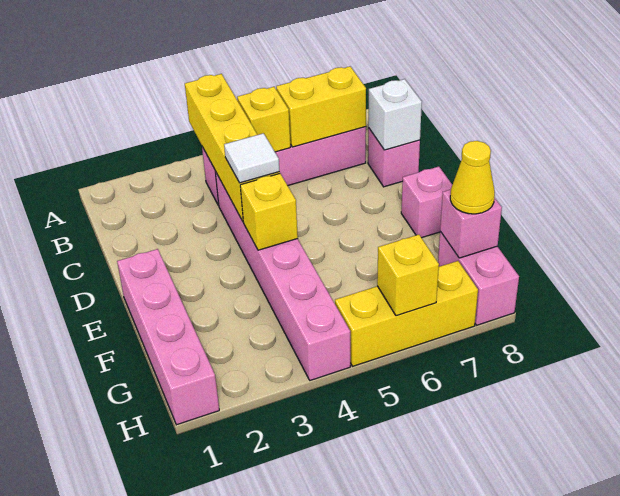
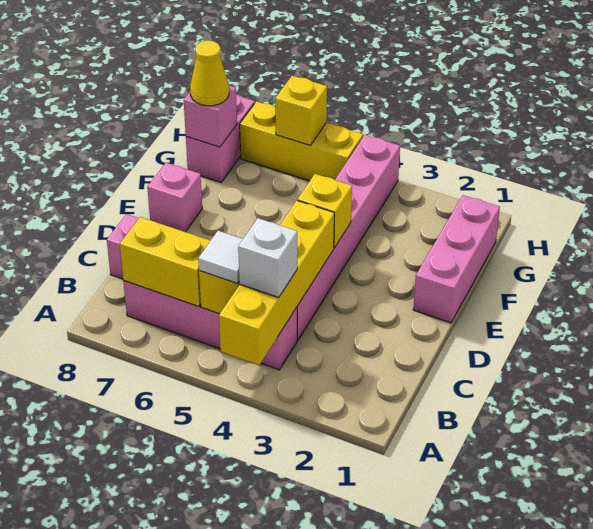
white brick C8 level 2 -> white brick B4 level 3
white tile D4 level 3 -> white tile B5 level 3
pink brick E1:H1 level 1 -> pink brick E1:G1 level 1

